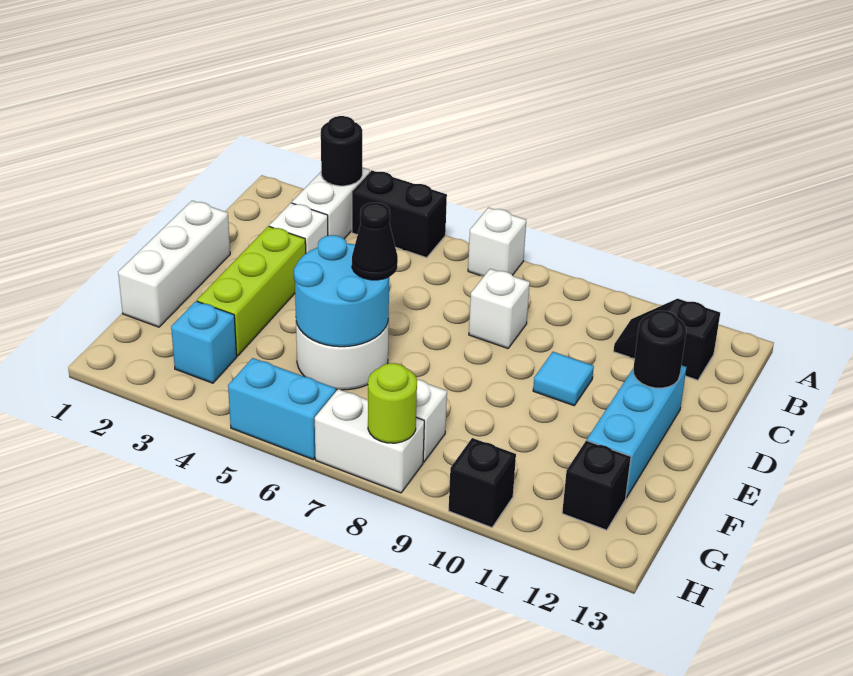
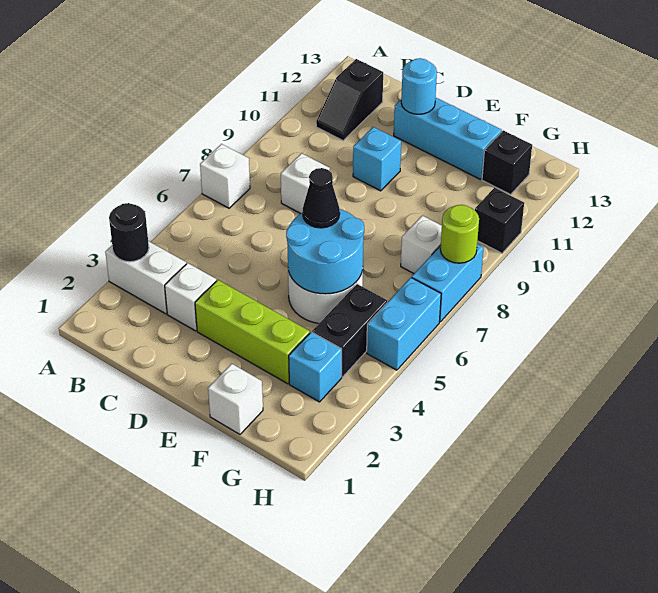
black brick A4:A5 level 1 -> black brick G4:G5 level 1
white brick D1:F1 level 1 -> white brick F1 level 1
cyan tile D10 level 1 -> cyan brick D10 level 1
black round brick D12 level 2 -> cyan round brick D12 level 2
white brick H7:H8 level 1 -> cyan brick H7:H8 level 1

